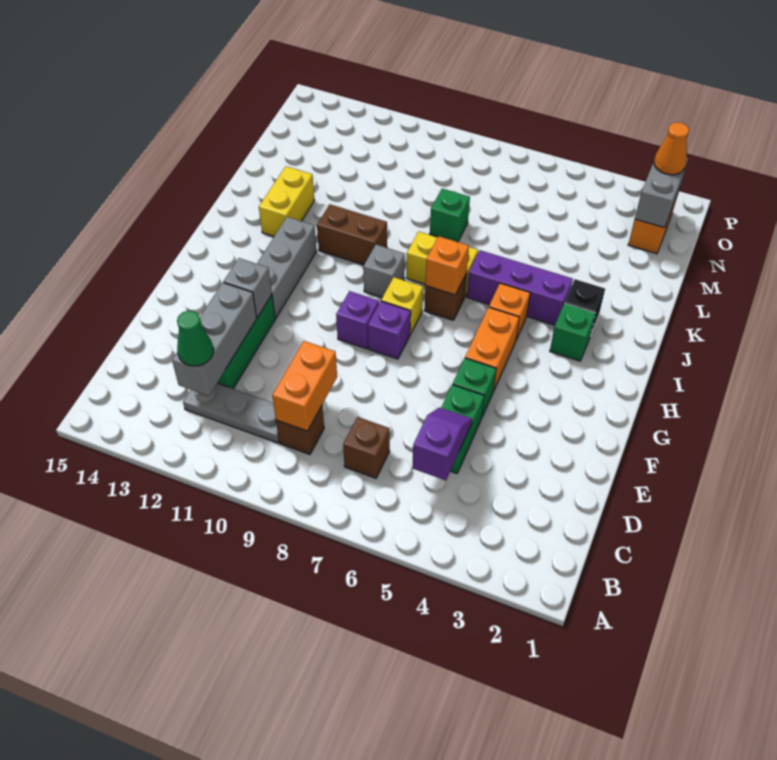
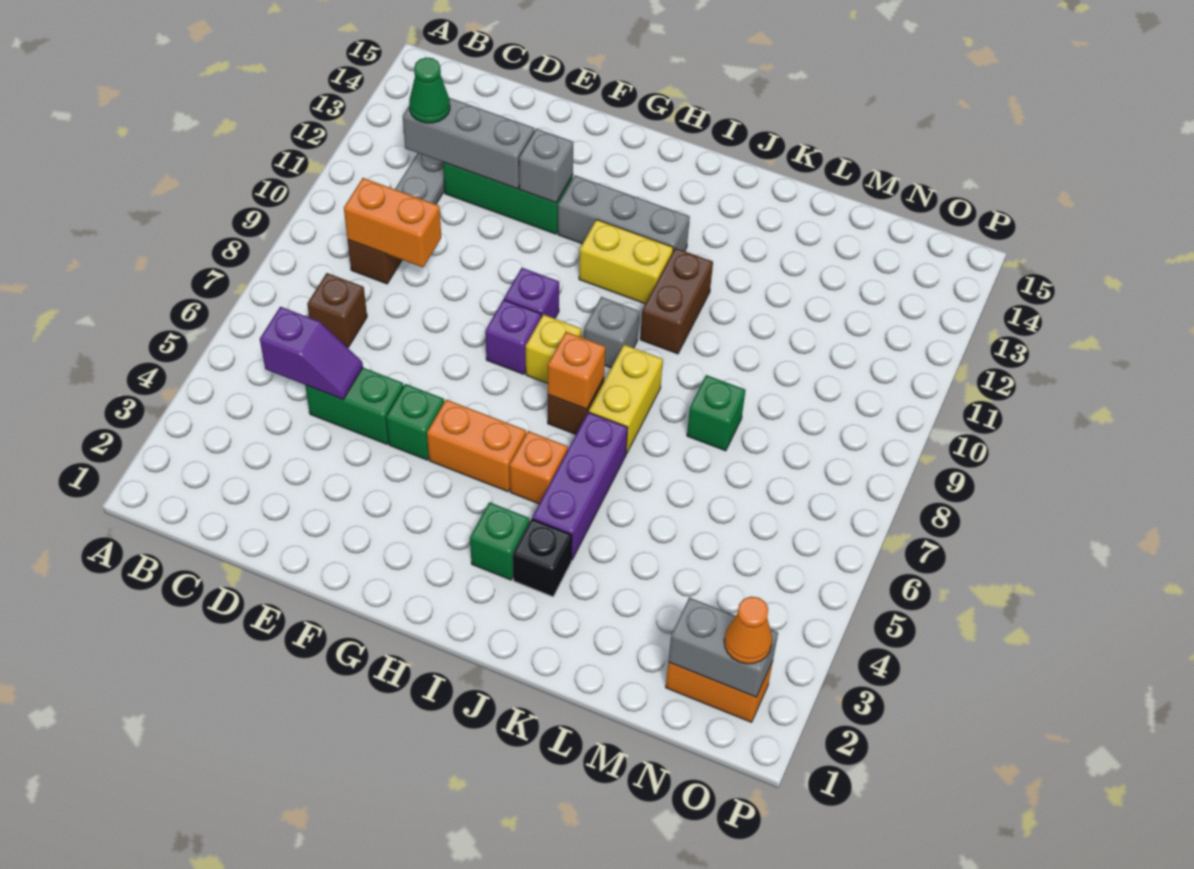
yellow brick J13:K13 level 1 -> yellow brick H11:I11 level 1

